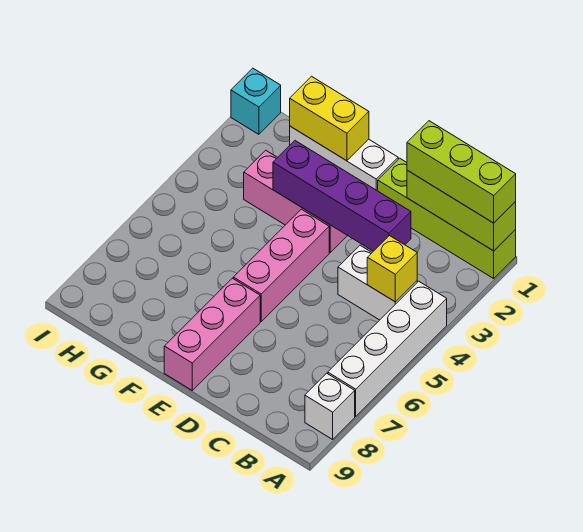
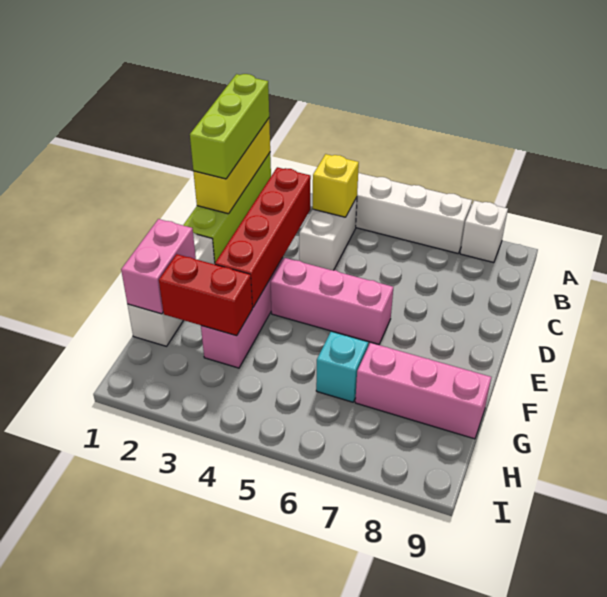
lime brick A1:C1 level 2 -> yellow brick A1:C1 level 2
purple brick C3:F3 level 2 -> red brick C3:F3 level 2
pink brick E7:E9 level 1 -> pink brick G7:G9 level 1
yellow brick F1:G1 level 2 -> pink brick F1:G1 level 2
none -> red brick G2:G3 level 2
cyan brick I1 level 1 -> cyan brick G6 level 1

